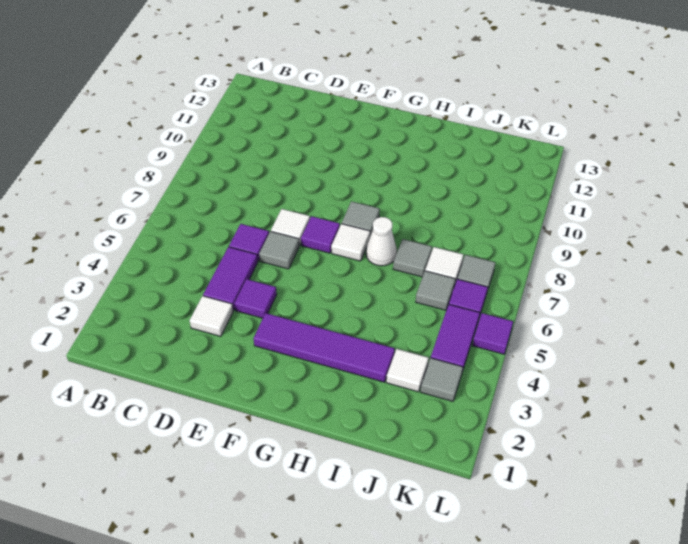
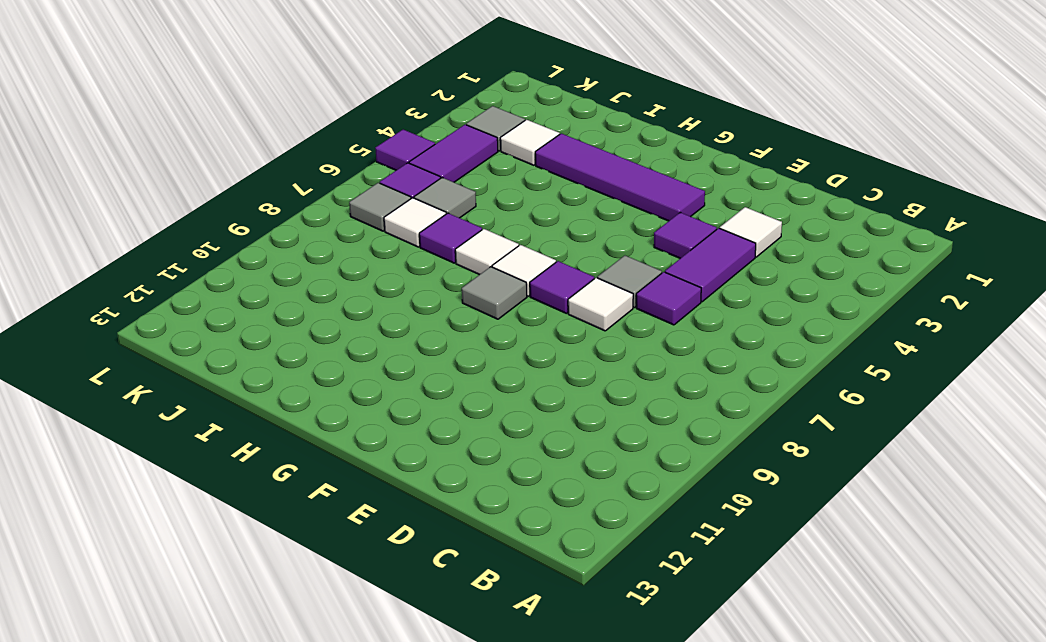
white cone H7 level 1 -> white tile H7 level 1
grey tile I7 level 1 -> purple tile I7 level 1

